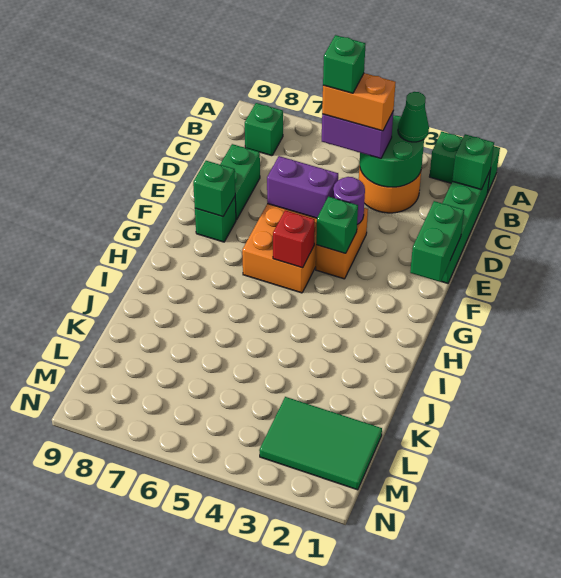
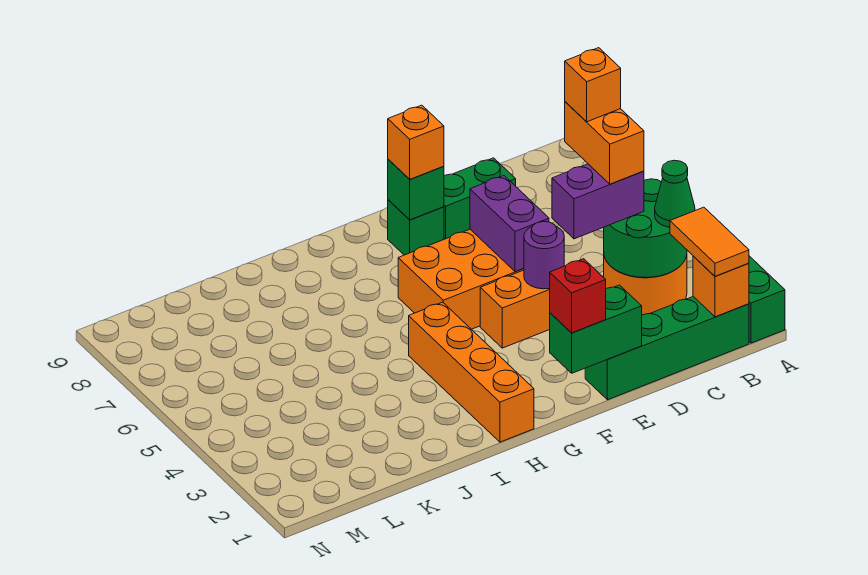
green brick B1 level 2 -> orange brick B1 level 2
none -> orange tile B1:B2 level 3
green brick B8 level 1 -> none
purple brick C4:C5 level 3 -> purple brick C4:D4 level 3
green brick C5 level 5 -> orange brick C5 level 5
green brick F4 level 2 -> none
none -> orange brick F8 level 3
red brick G5 level 2 -> red brick F1 level 3
none -> orange brick H1:H4 level 1
green tile L1:M3 level 1 -> none

